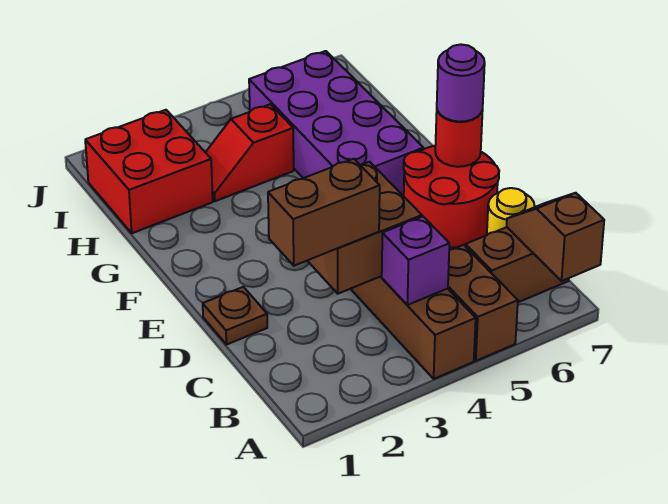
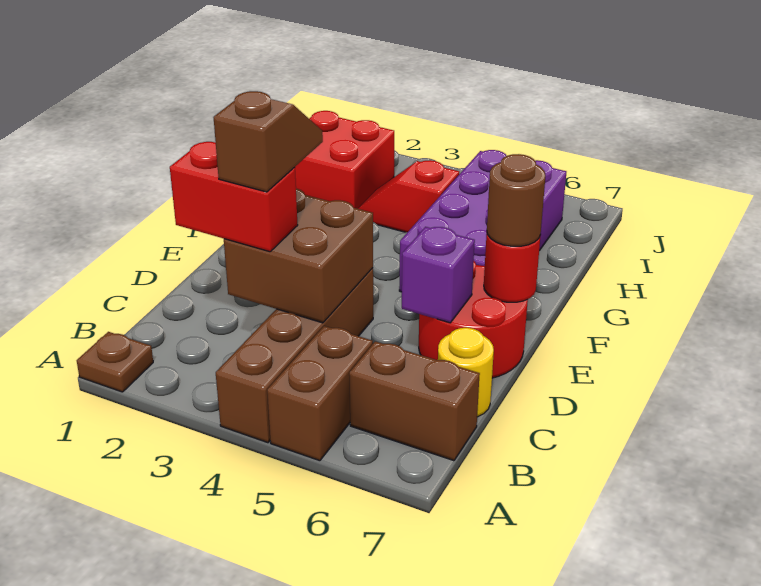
brown slope A7:B7 level 2 top A -> brown slope C3:D3 level 4 top C
purple brick B4 level 2 -> purple brick D6 level 2
brown brick C2:C3 level 3 -> red brick C2:C3 level 3
brown plate D1 level 1 -> brown plate A1 level 1
purple round brick E7 level 3 -> brown round brick E7 level 3

